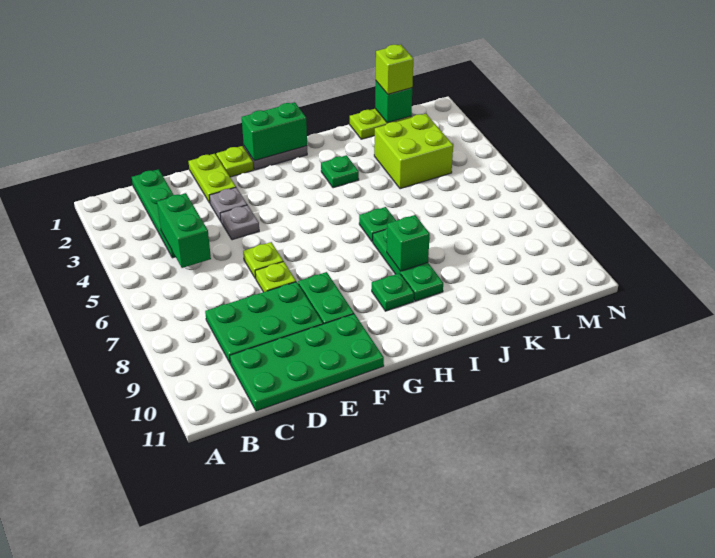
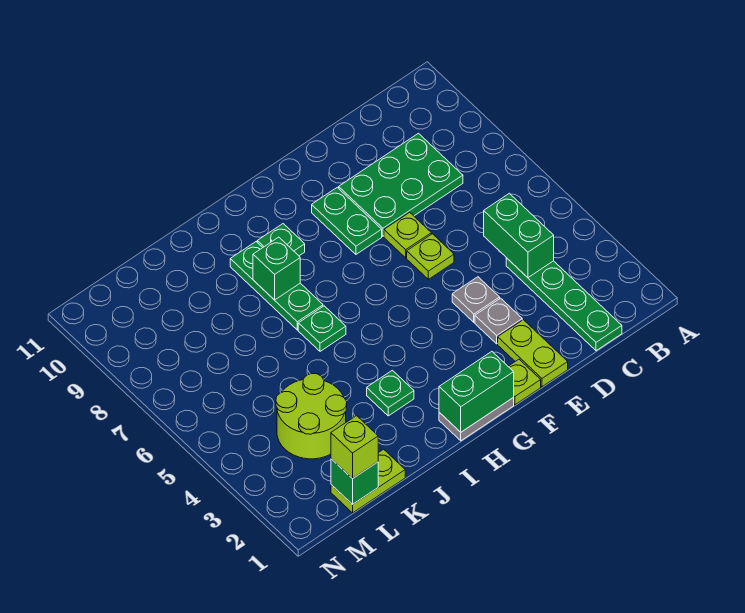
green plate C10:F11 level 1 -> none
lime brick K3:L4 level 1 -> lime round brick K3:L4 level 1

